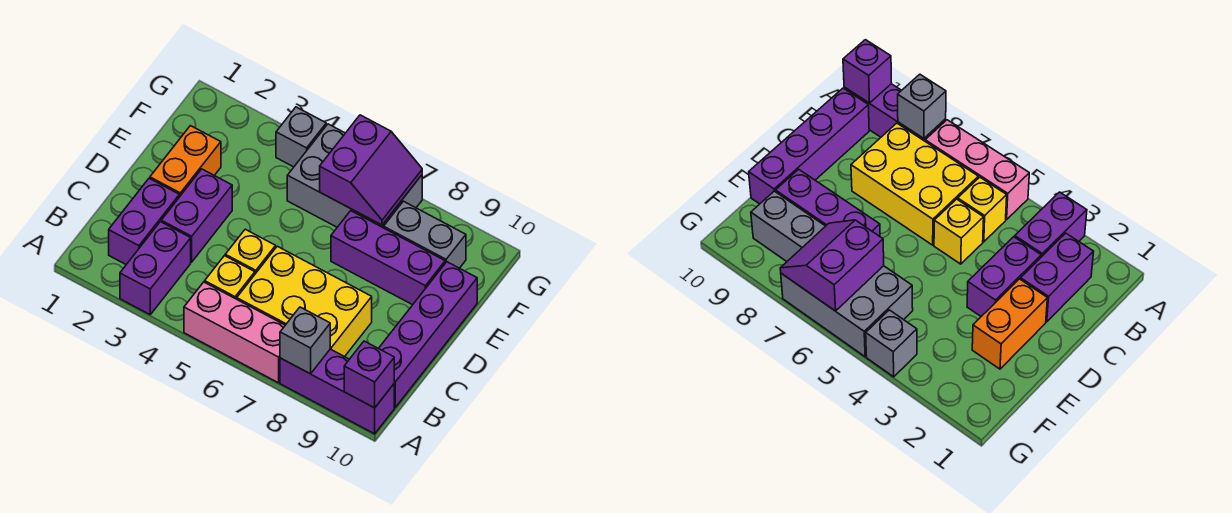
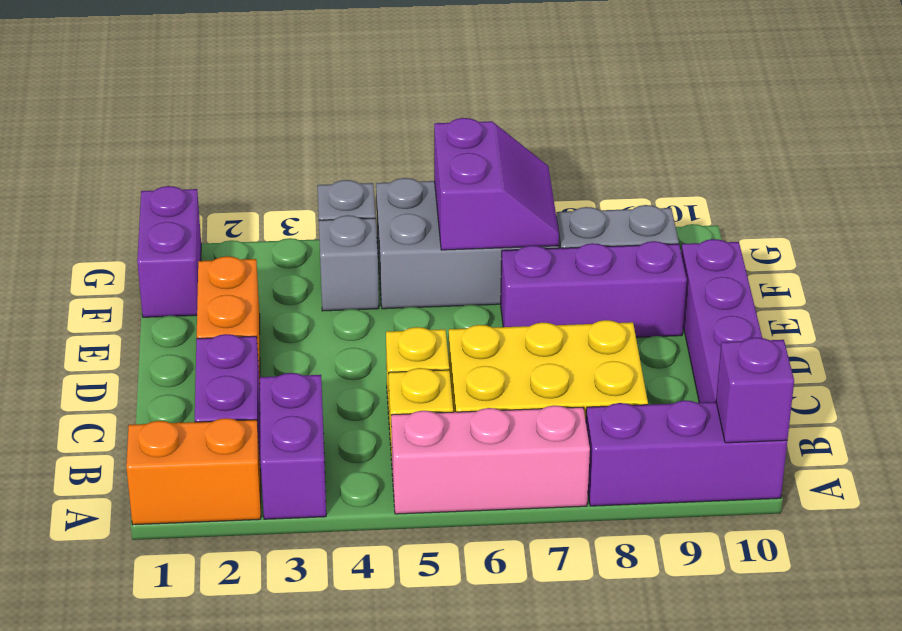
none -> orange brick A1:A2 level 1
grey brick A8 level 2 -> grey brick F4 level 1
purple brick C3:D3 level 1 -> purple brick F1:G1 level 1

